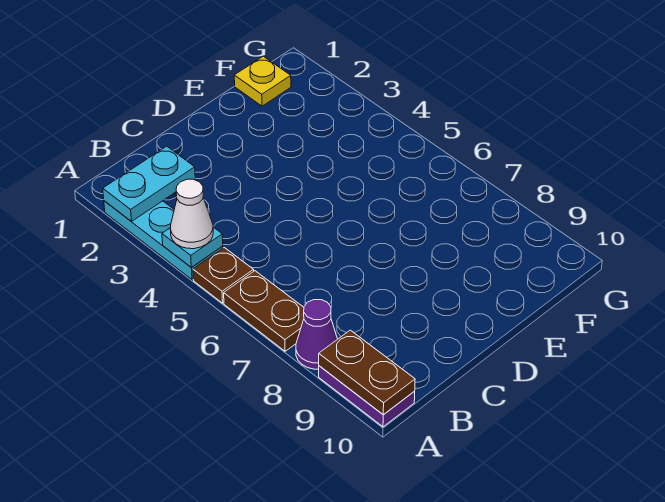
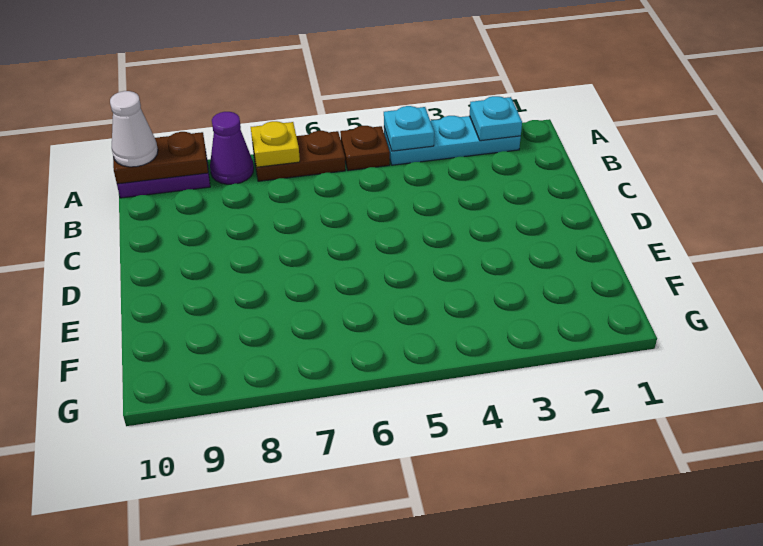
cyan plate A2:B2 level 2 -> cyan plate A2 level 2
white cone A4 level 3 -> white cone A10 level 3
yellow plate F1 level 1 -> yellow plate A7 level 2

